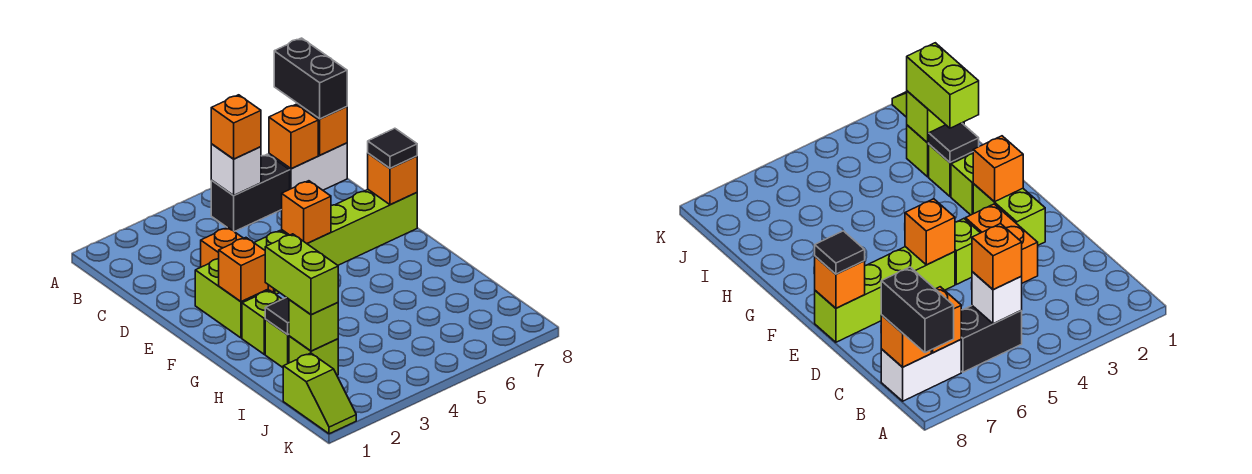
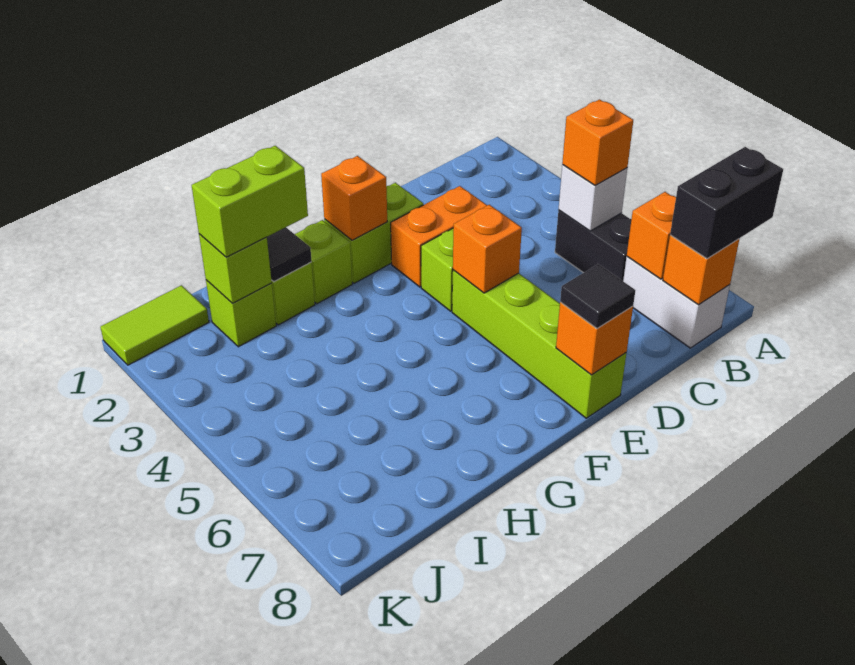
lime slope J1:K1 level 1 top J -> lime tile J1:K1 level 1

